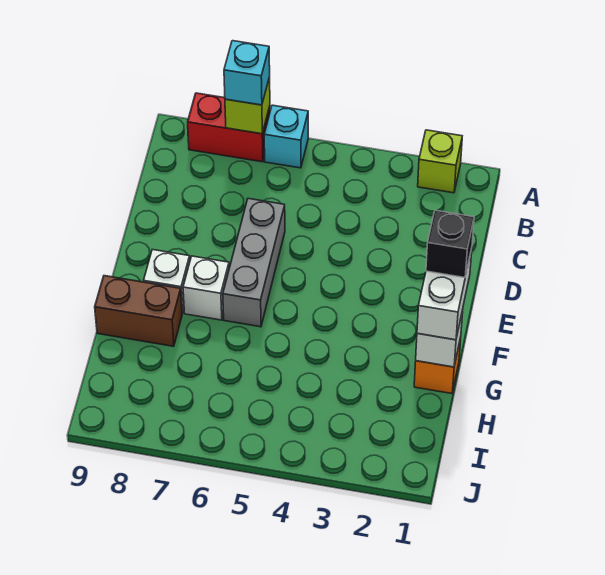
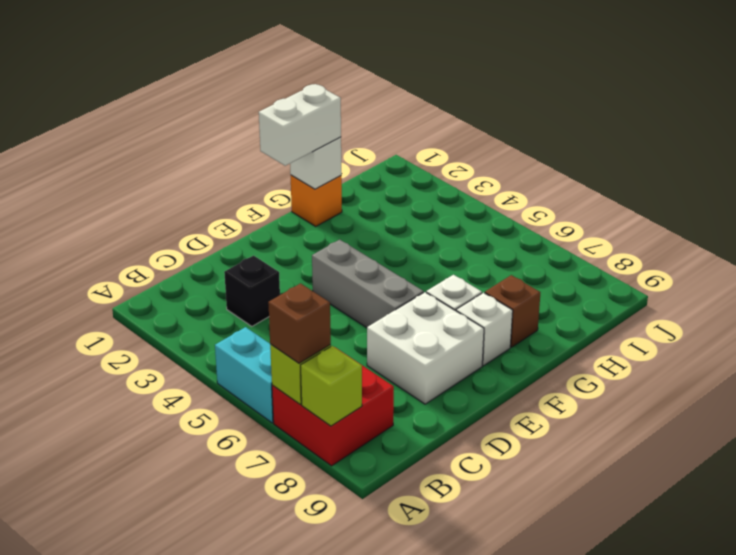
lime brick A2 level 1 -> lime brick A8 level 2
cyan brick A6 level 1 -> cyan brick A5:A6 level 1
red brick A7:A8 level 1 -> red brick A7:B8 level 1
cyan brick A7 level 3 -> brown brick A7 level 3
grey brick D6:F6 level 1 -> grey brick E4:E6 level 1
none -> white brick D7:E8 level 1
black brick F1 level 4 -> black brick C3 level 1
brown brick G8:G9 level 1 -> brown brick G8 level 1

